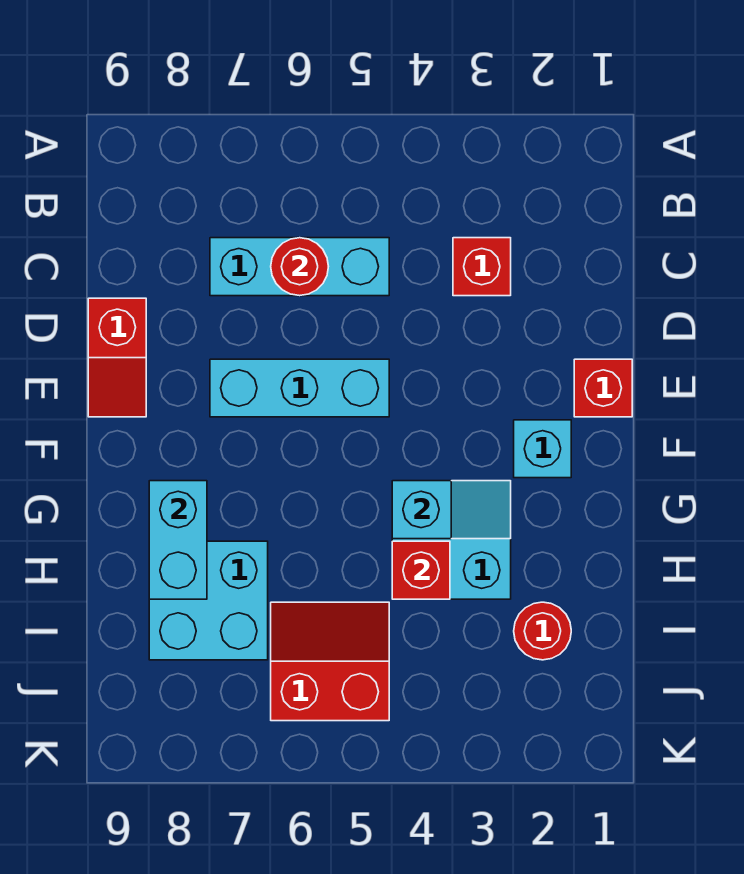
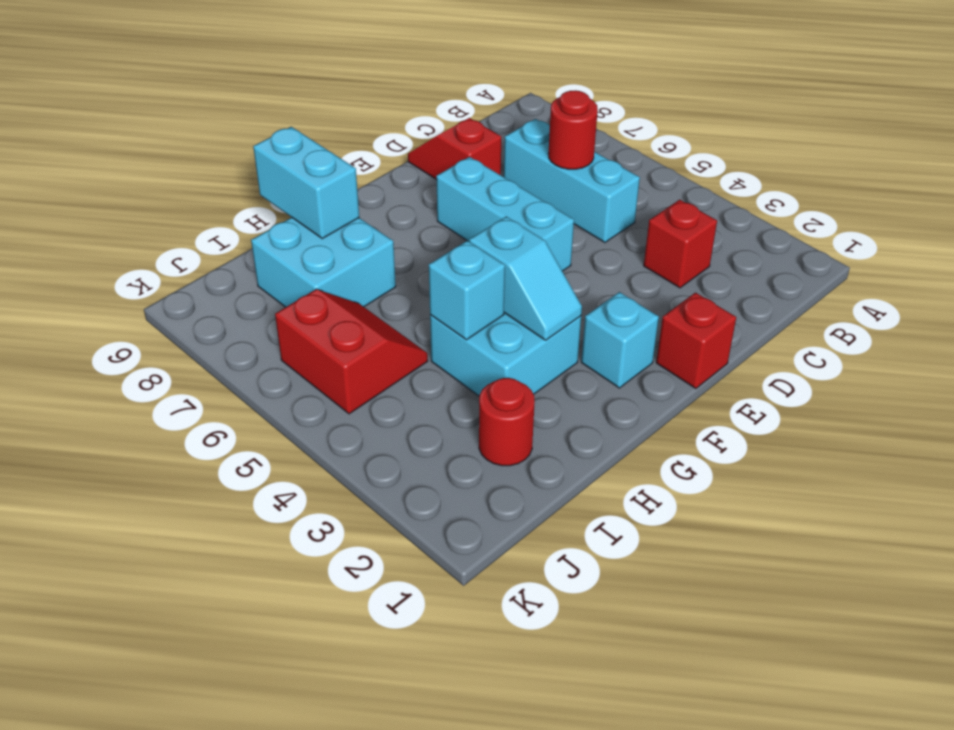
red slope D9:E9 level 1 top D -> red slope D8:D9 level 1 top 8
cyan brick G8:H8 level 2 -> cyan brick H8:H9 level 2
red brick H4 level 2 -> cyan brick H4 level 2

